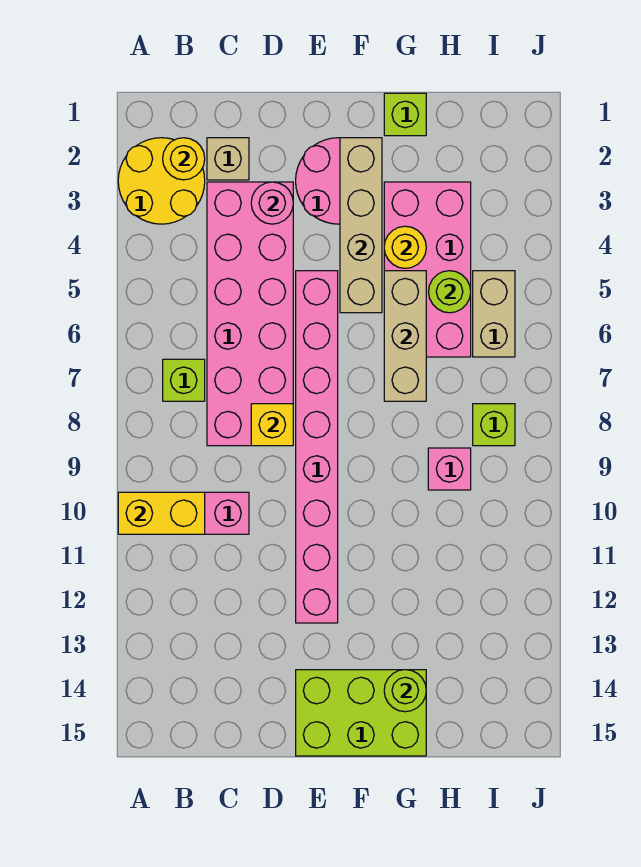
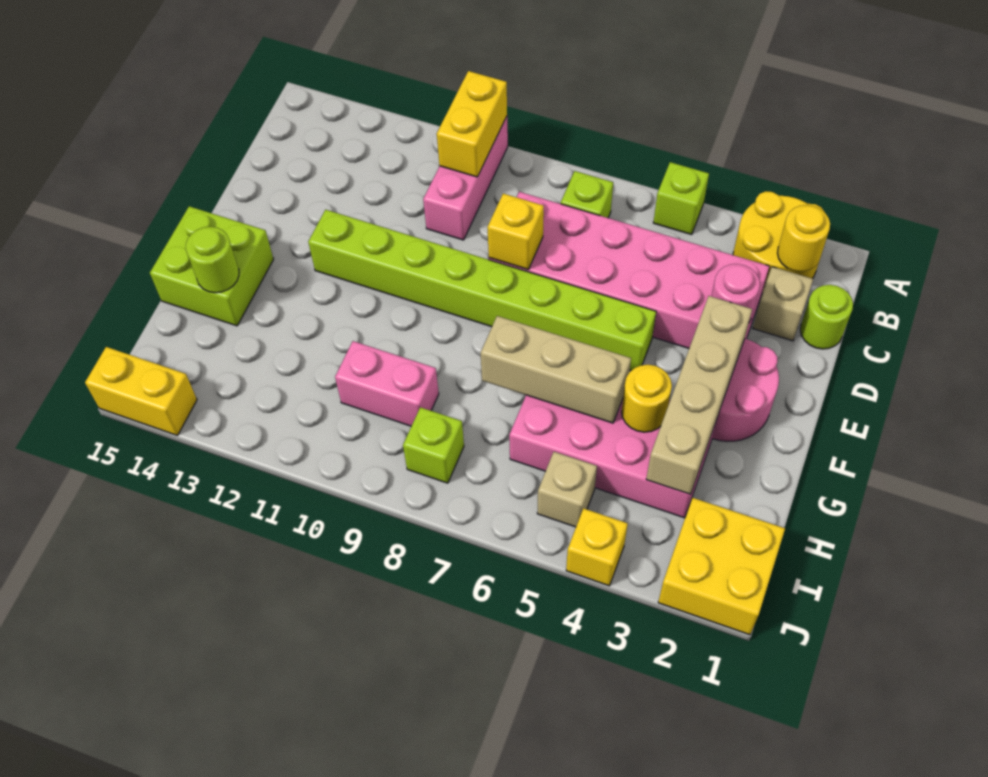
pink brick E5:E12 level 1 -> lime brick E5:E12 level 1
lime brick E14:G15 level 1 -> lime brick F14:G15 level 1
tan brick F2:F5 level 2 -> tan brick E3:H3 level 2
lime brick G1 level 1 -> lime brick A5 level 1
lime round brick H5 level 2 -> lime round brick C1 level 1
pink brick H9 level 1 -> pink brick H9:H10 level 1
none -> yellow brick I1:J2 level 1
tan brick I5:I6 level 1 -> tan brick I5 level 1
none -> yellow brick J4 level 1
none -> yellow brick J14:J15 level 1

